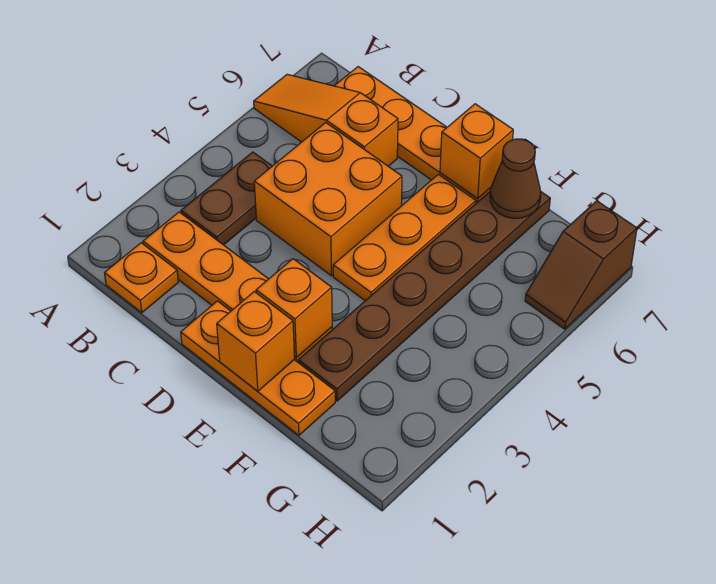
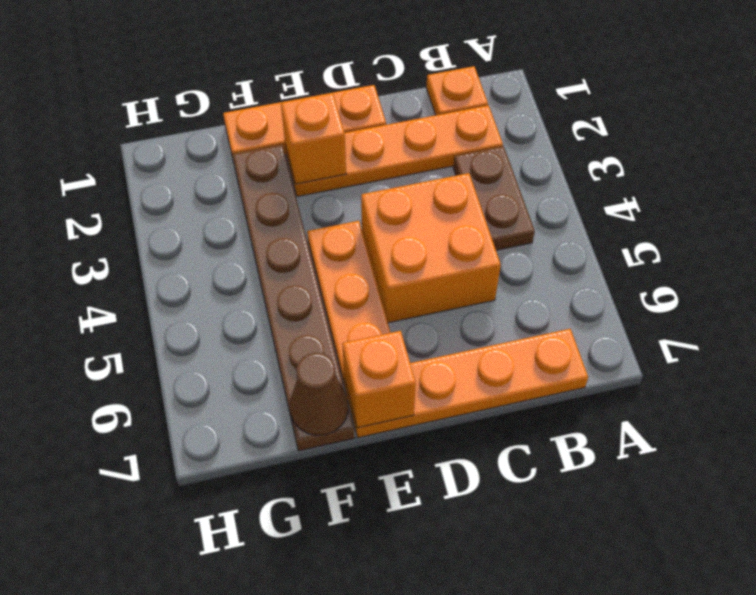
orange slope A6:C6 level 1 top C -> none
orange brick E1 level 2 -> none
brown slope H6:H7 level 1 top 7 -> none

